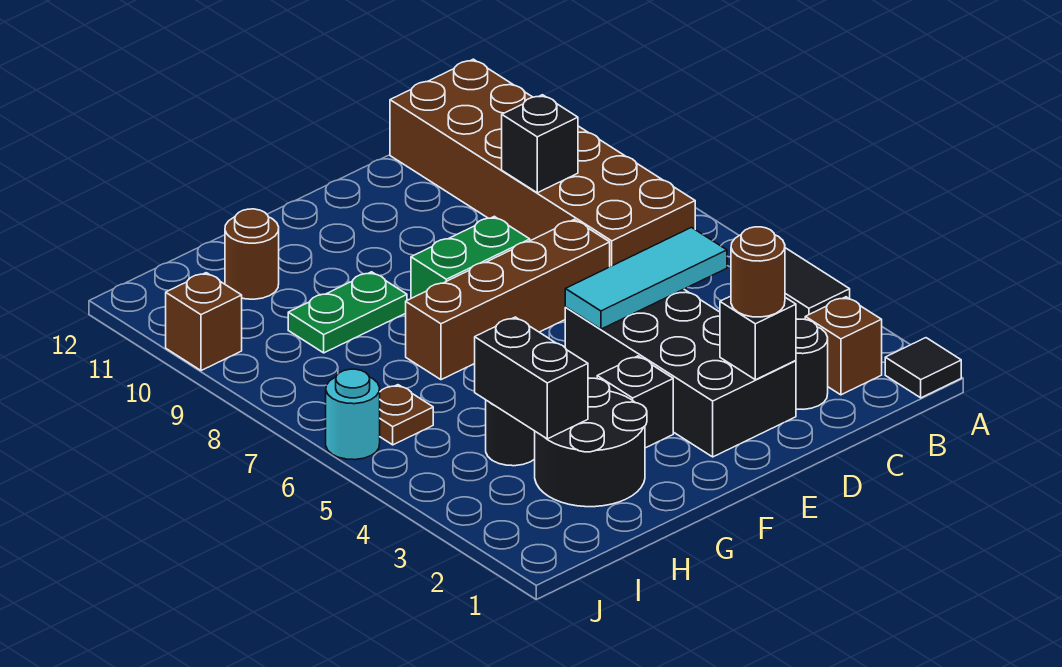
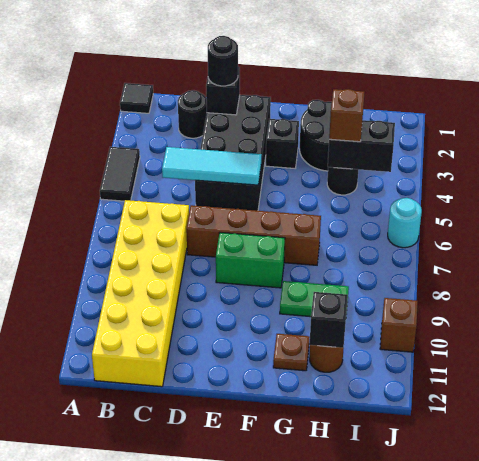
brown brick B2 level 1 -> brown brick H4 level 3
brown brick B7:C12 level 1 -> yellow brick B7:C12 level 1
black brick C9 level 2 -> black brick H11 level 2
brown round brick D2 level 3 -> black round brick D2 level 3
black brick H3:H4 level 2 -> black brick H4:I4 level 2
brown plate I6 level 1 -> brown plate G11 level 1

